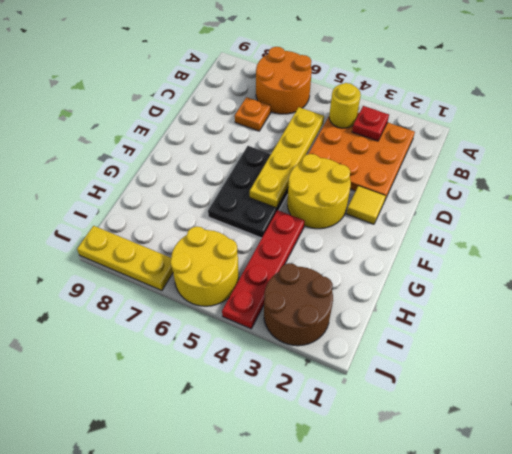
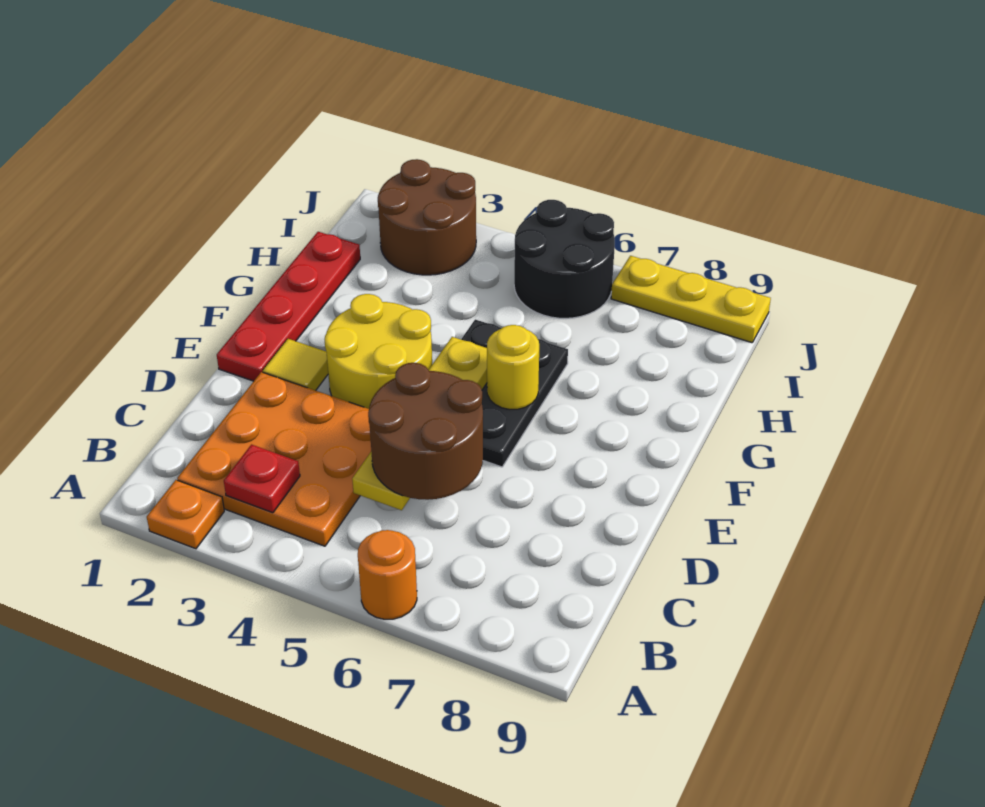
orange round brick A6:B7 level 1 -> orange round brick A6 level 1
yellow round brick B4 level 2 -> yellow round brick F6 level 2
none -> brown round brick C5:D6 level 3
orange plate C7 level 1 -> orange plate A2 level 1
red plate G4:J4 level 1 -> red plate E1:H1 level 1
yellow round brick I5:J6 level 1 -> black round brick I5:J6 level 1

